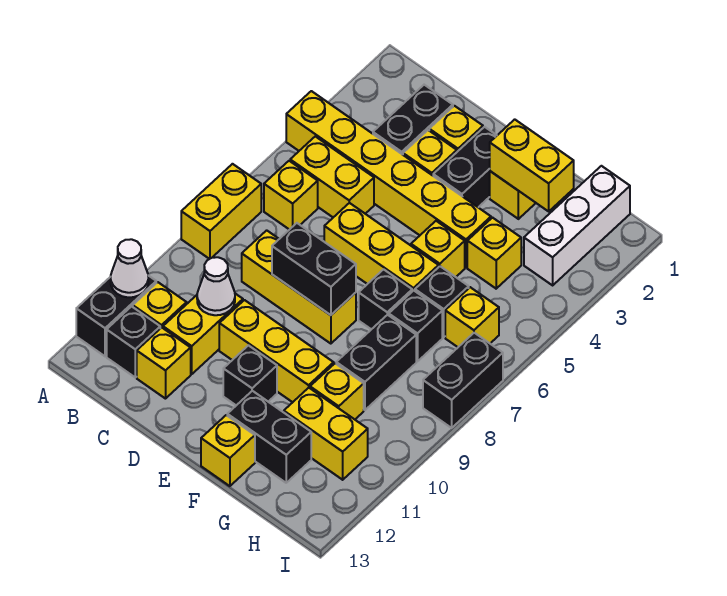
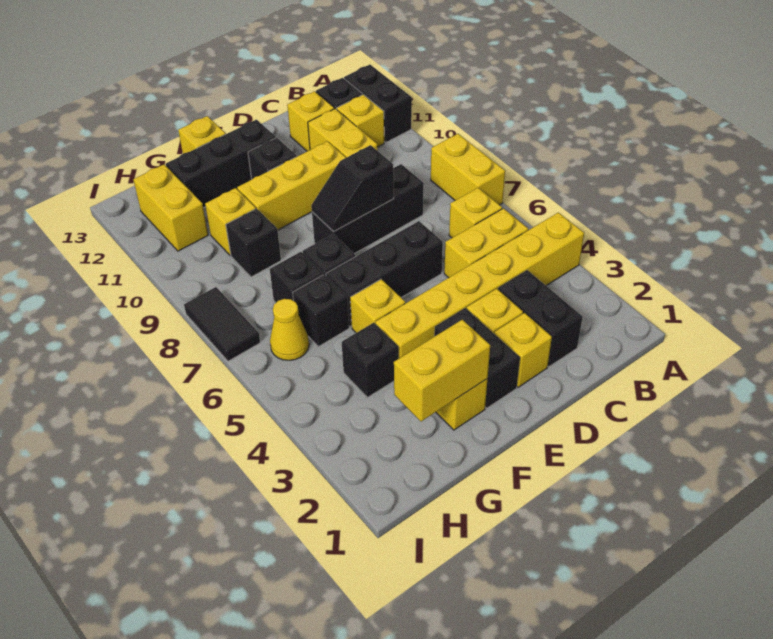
white cone A11 level 2 -> none
yellow brick C8:E8 level 1 -> black brick C8:E8 level 1
white cone C10 level 2 -> none
yellow brick D6:F6 level 1 -> black brick D6:F6 level 1
black brick D8:E8 level 2 -> black slope D8:E8 level 2 top D
black brick F12:G12 level 1 -> black brick E12:G12 level 1
yellow brick G4 level 1 -> black brick G4 level 1
black brick G8:G9 level 1 -> black brick G9 level 1
yellow brick G11:H11 level 1 -> yellow brick H11:H12 level 1
white brick H1:H3 level 1 -> none
yellow brick H6 level 1 -> yellow cone H6 level 1
black brick I7:I8 level 1 -> black tile I7:I8 level 1

